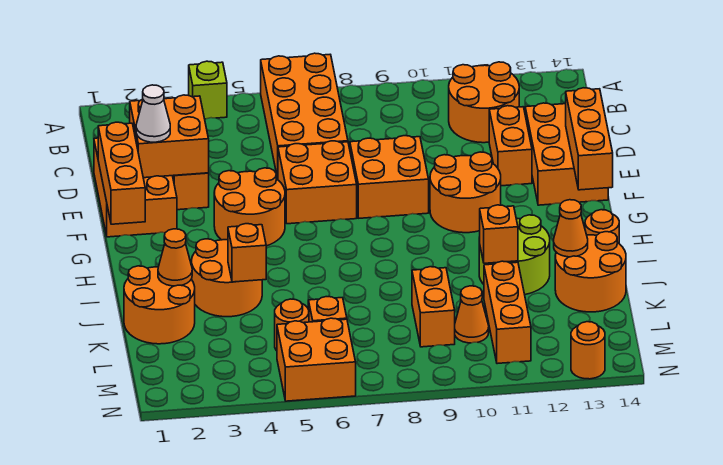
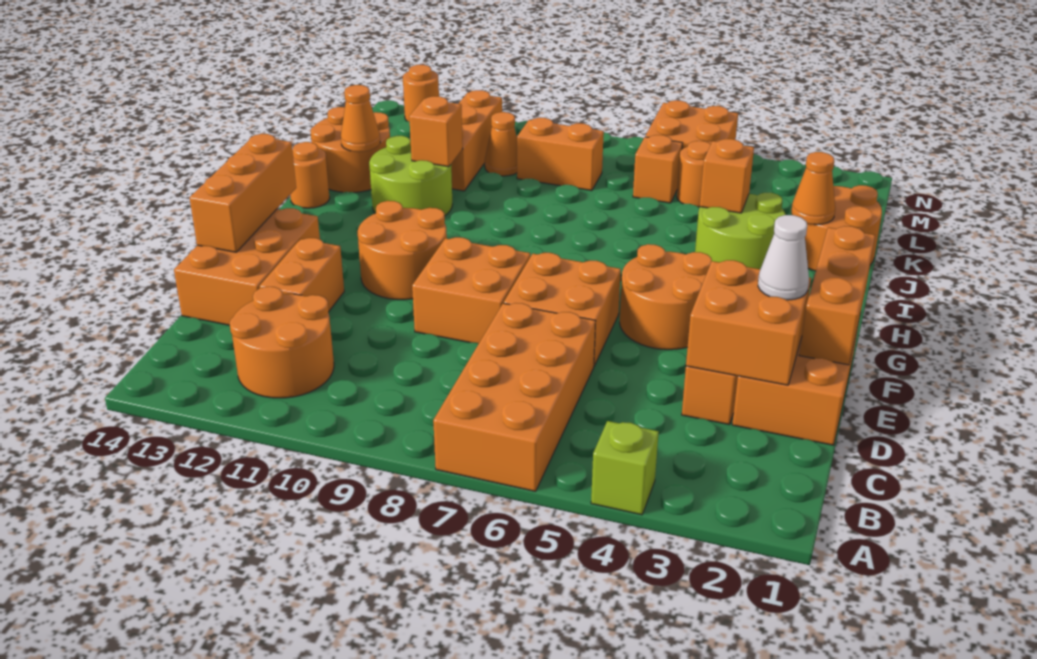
orange round brick I3:J4 level 1 -> lime round brick I3:J4 level 1
orange brick K9:L9 level 1 -> orange brick L8:L9 level 1

